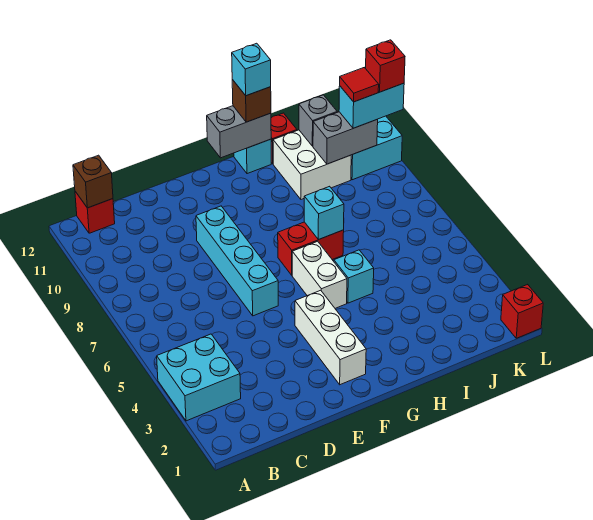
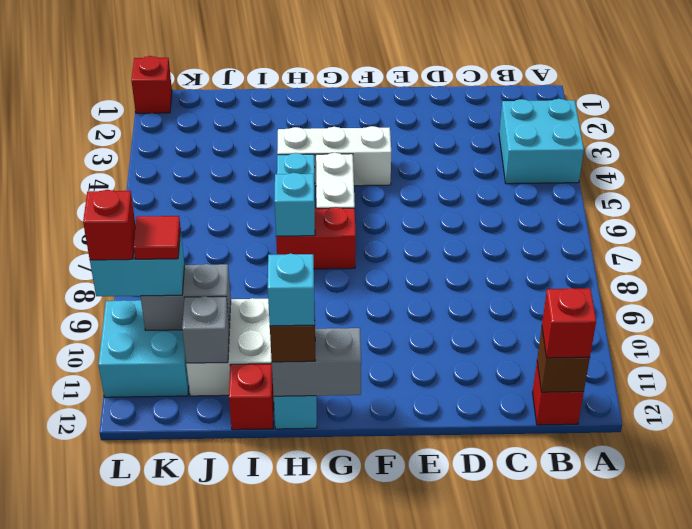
none -> red brick B12 level 3
cyan brick E6:E9 level 1 -> none
white brick F2:F4 level 1 -> white brick F4:H4 level 1

